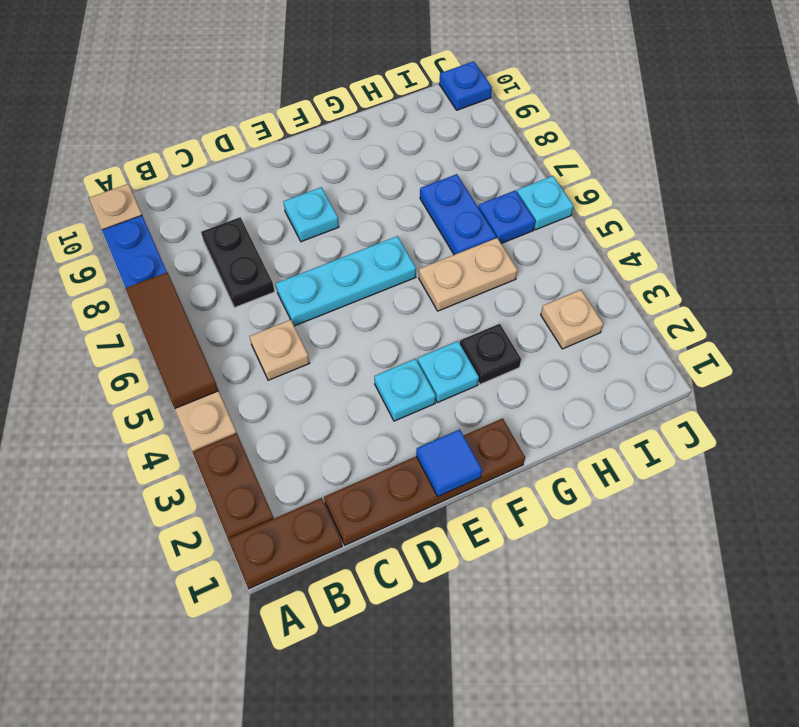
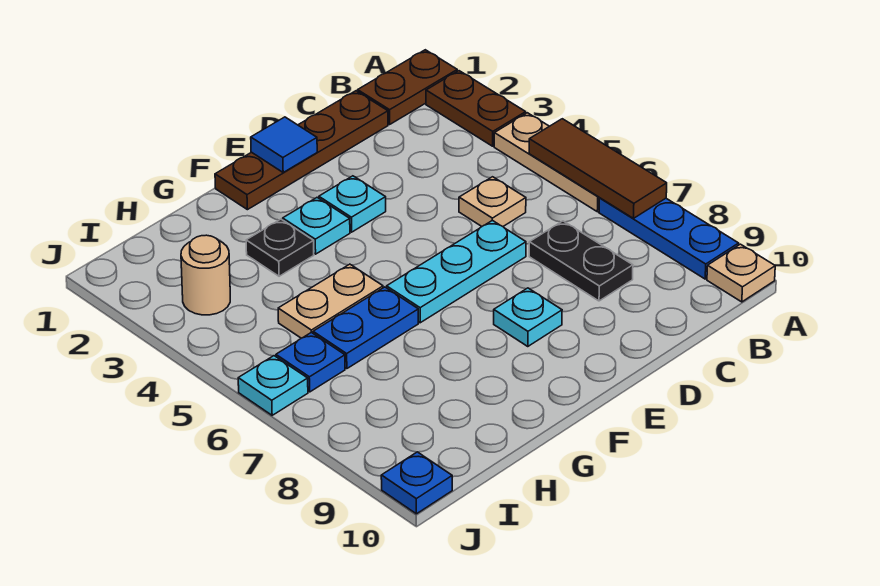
blue plate H6:H7 level 1 -> blue plate G6:H6 level 1
tan plate I3 level 1 -> tan round brick I3 level 1

